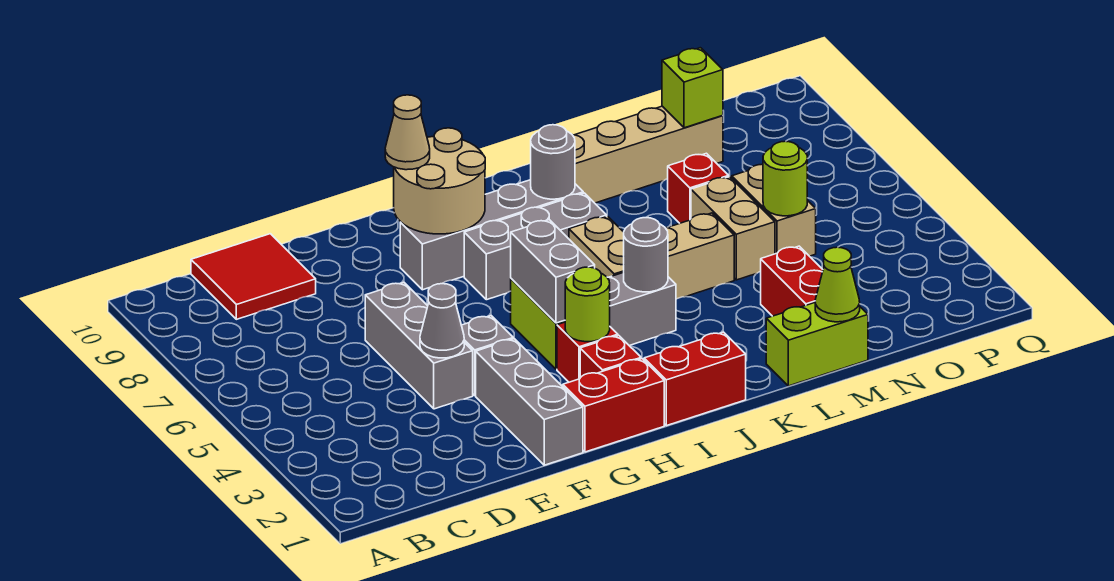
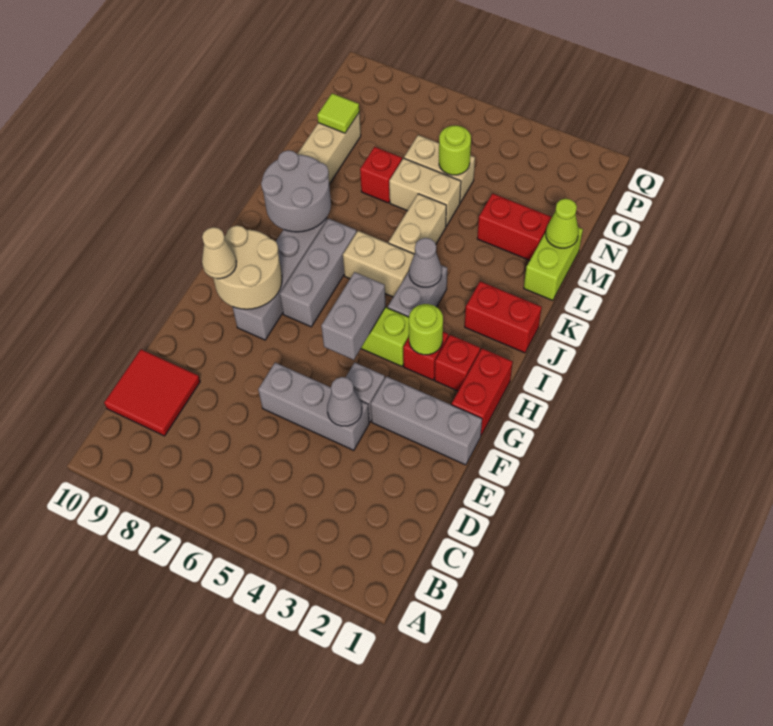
grey brick H4:H5 level 2 -> grey brick G5:H5 level 2
red brick I1:J1 level 1 -> red brick J1:J2 level 1
grey round brick J4 level 2 -> grey cone J4 level 2
grey round brick J8 level 2 -> grey round brick J8:K9 level 2
lime brick N9 level 2 -> lime tile N9 level 2

